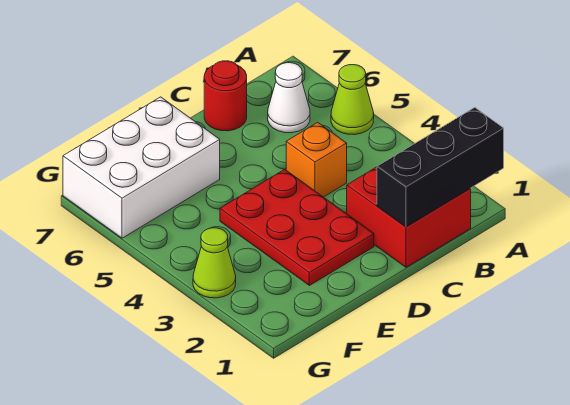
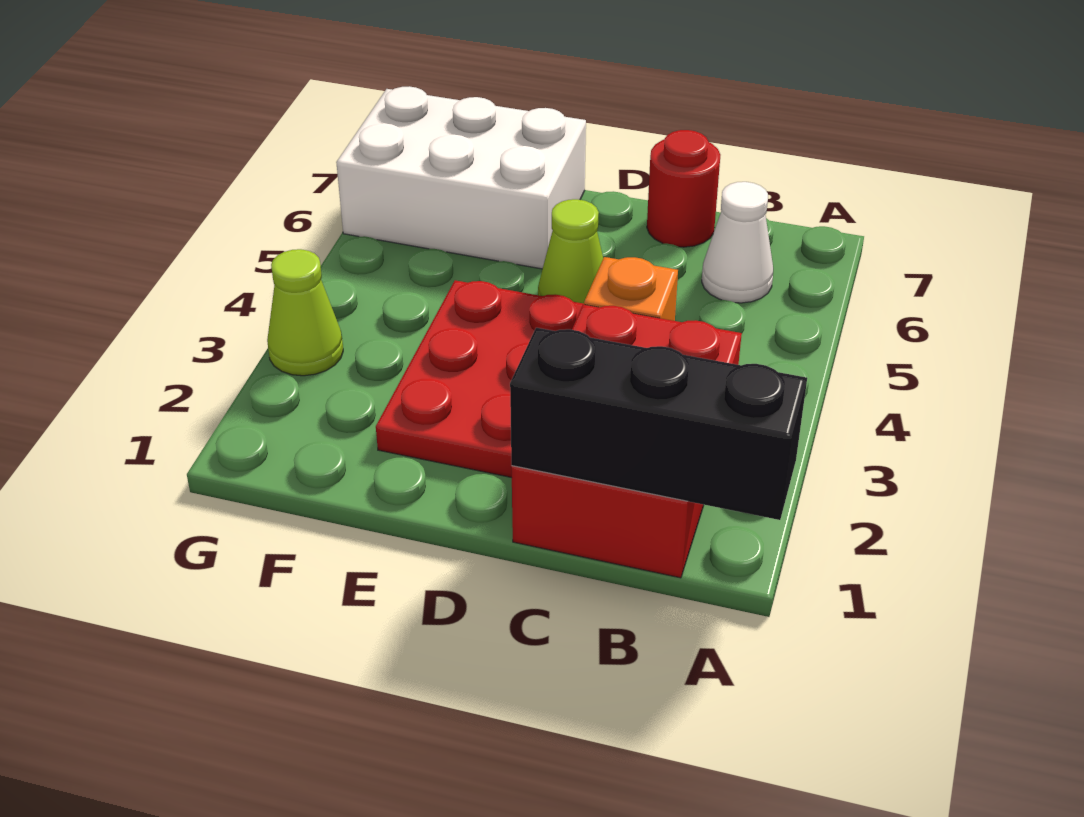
lime cone A5 level 1 -> lime cone D5 level 1
red brick B1:C2 level 1 -> red brick B1:C3 level 1

